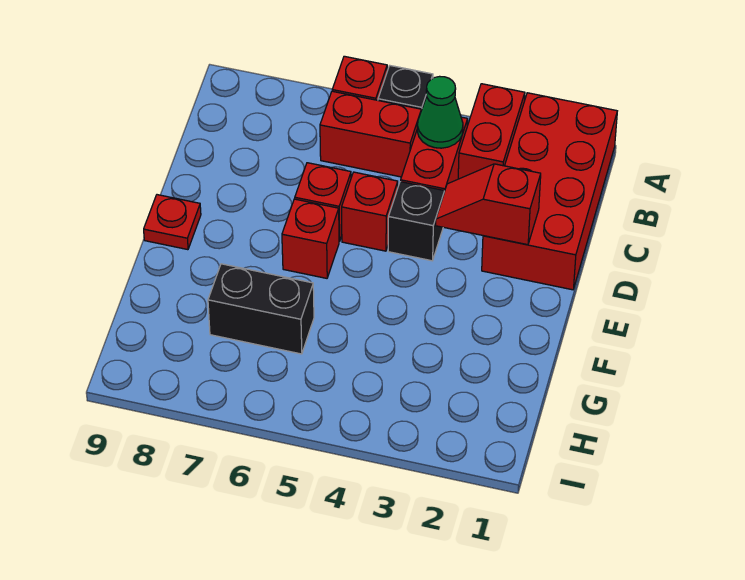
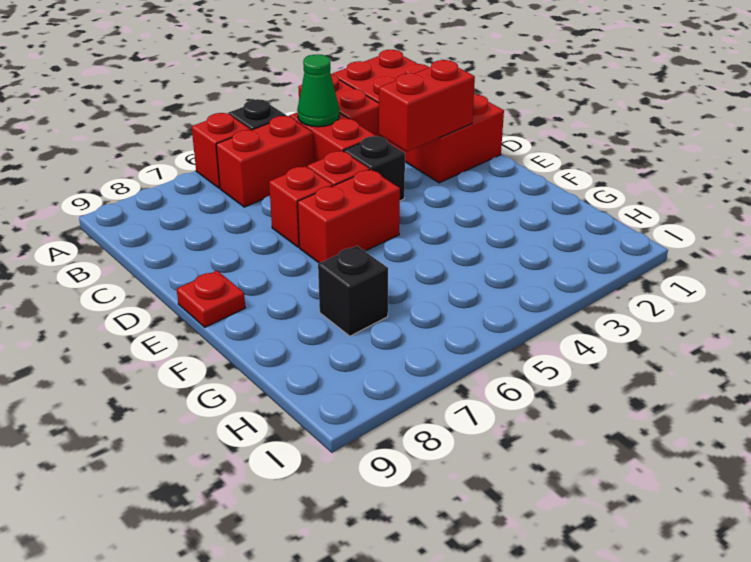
red slope D2:D3 level 2 top 2 -> red brick D2:D3 level 2
red brick E6 level 1 -> red brick E5:E6 level 1
black brick G6:G7 level 1 -> black brick G7 level 1

